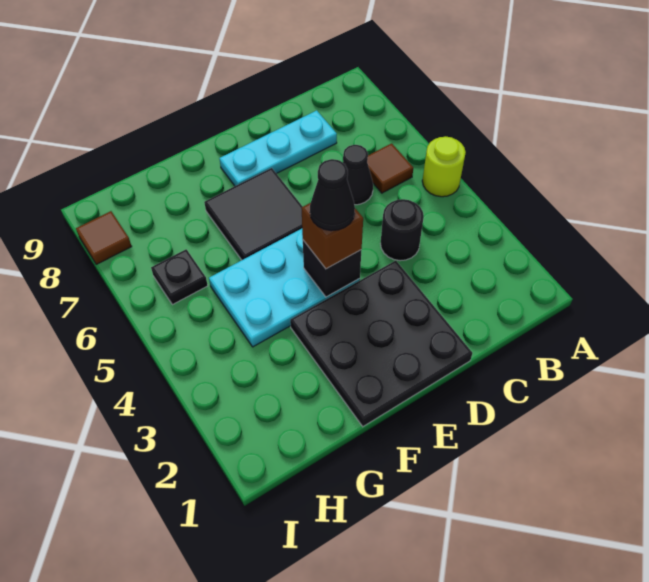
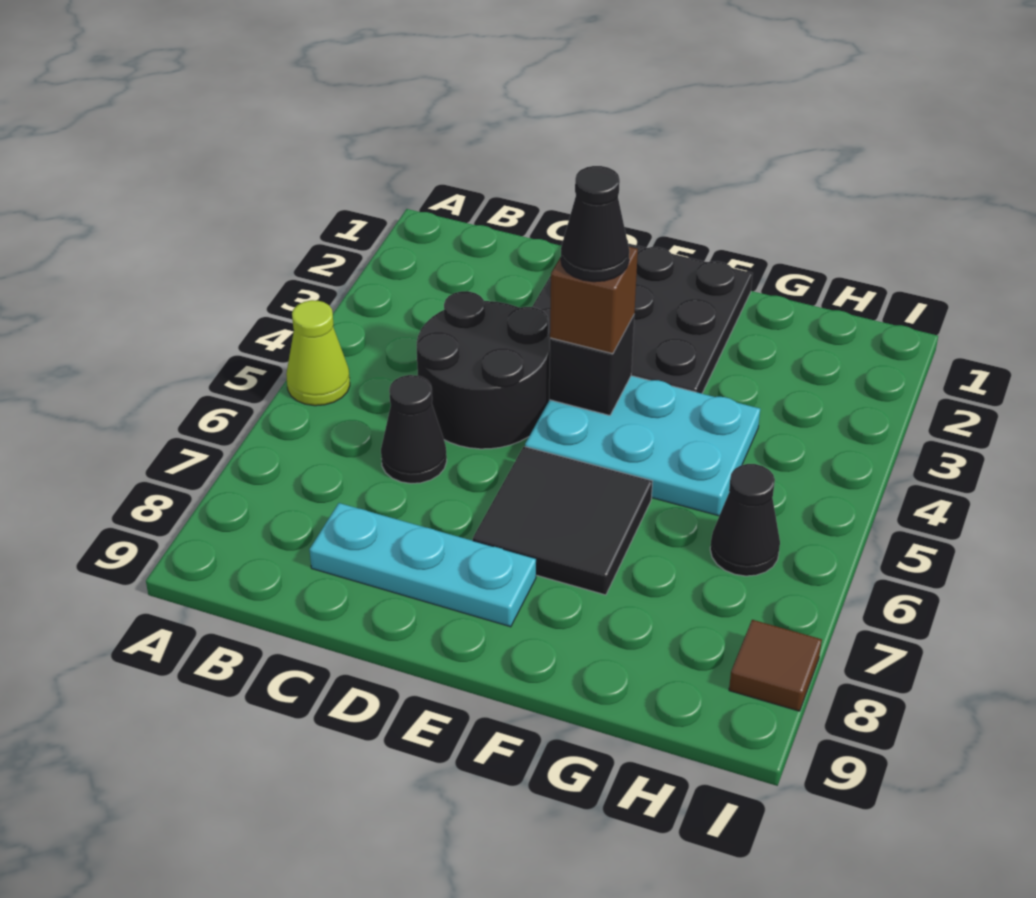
lime round brick A5 level 1 -> lime cone A5 level 1
brown tile B6 level 1 -> none
black round brick C4 level 1 -> black round brick C4:D5 level 1
black plate H6 level 1 -> black cone H6 level 1

